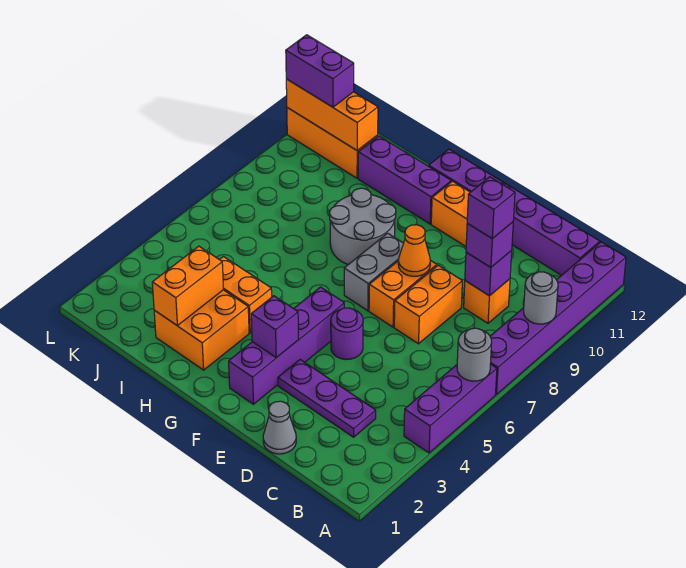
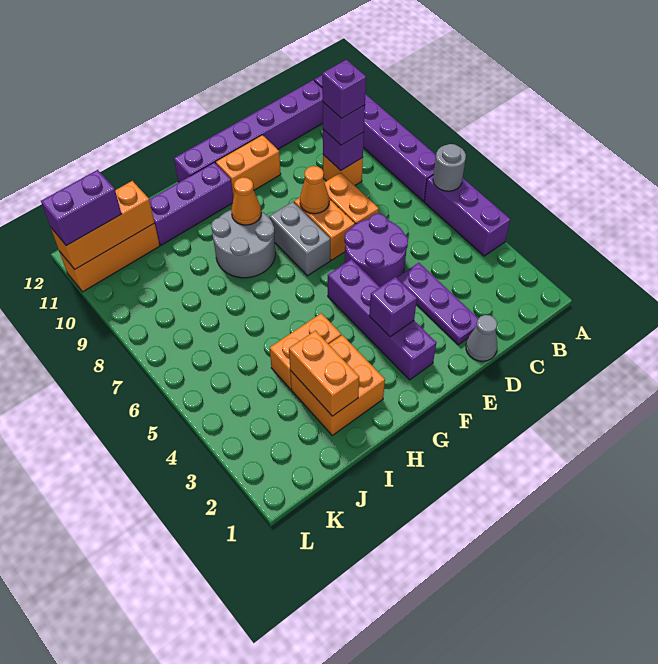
grey round brick A9 level 2 -> none
purple plate C3:E3 level 1 -> purple plate D2:D4 level 1
purple round brick E5 level 1 -> purple round brick D5:E6 level 1
none -> orange cone G9 level 2

